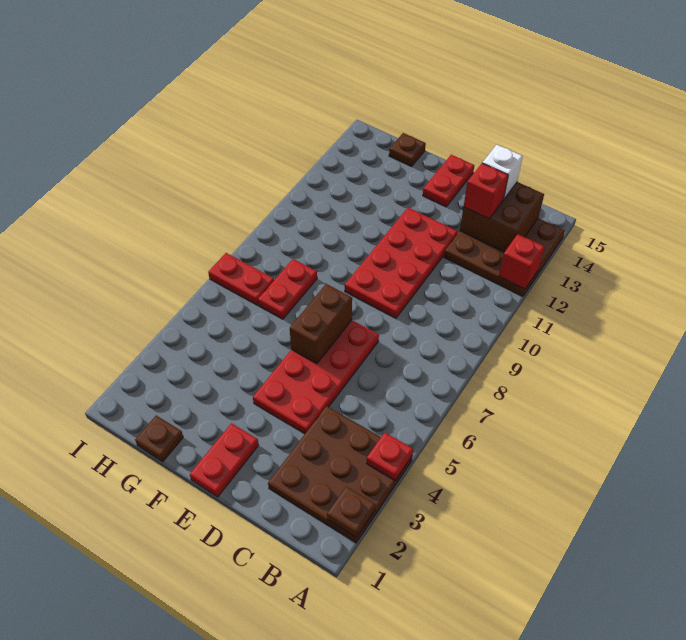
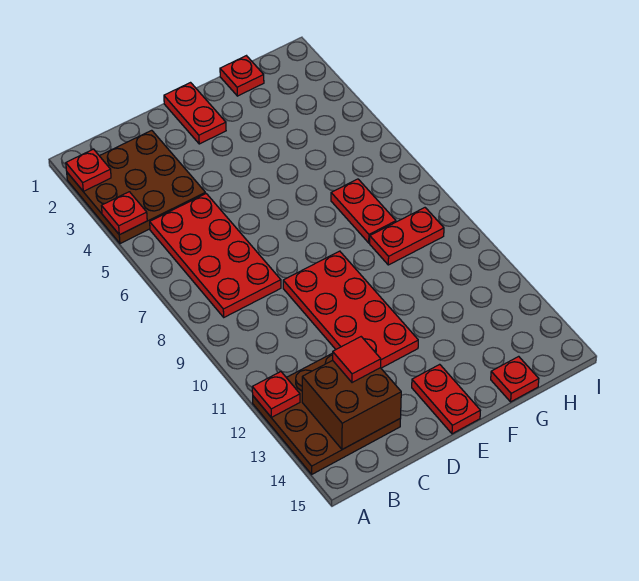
brown plate A2 level 2 -> red plate A2 level 2
red brick A12 level 2 -> red plate A12 level 2
red brick C13 level 3 -> red tile C13 level 3
white brick C14 level 3 -> none
red plate D4:E7 level 1 -> red plate B5:C8 level 1
brown brick E6:E7 level 2 -> none
brown plate G1 level 1 -> red plate G1 level 1
brown plate G15 level 1 -> red plate G15 level 1
red plate H7:I7 level 1 -> red plate G9:H9 level 1

